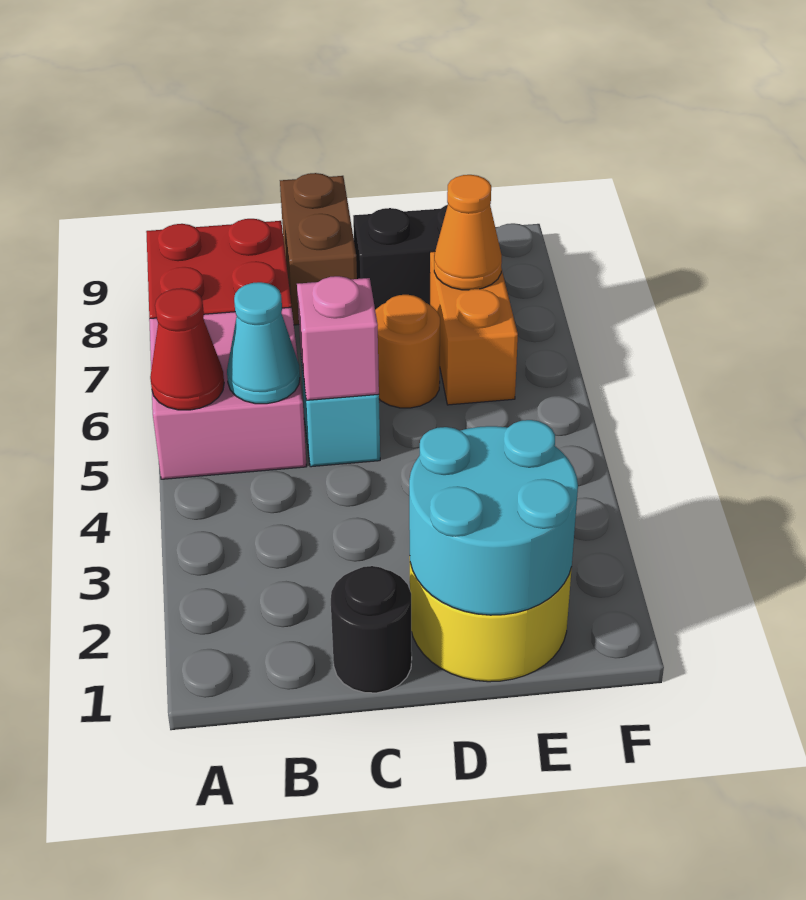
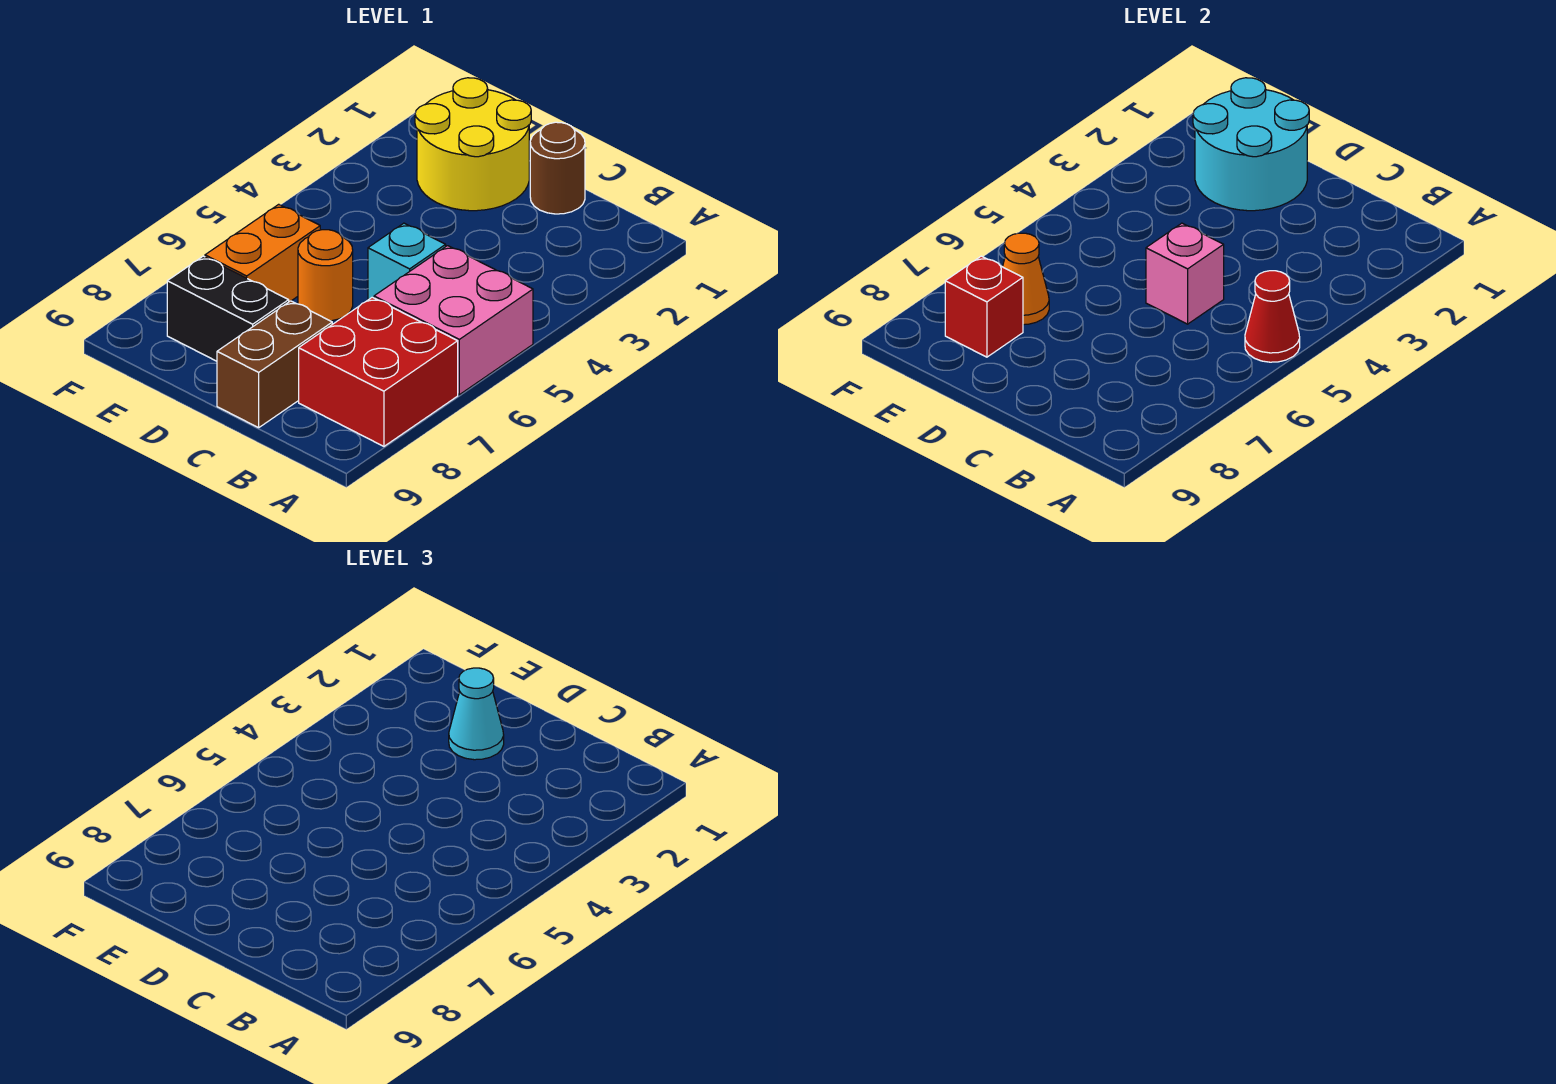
cyan cone B5 level 2 -> cyan cone D2 level 3
black round brick C1 level 1 -> brown round brick C1 level 1
none -> red brick E8 level 2

